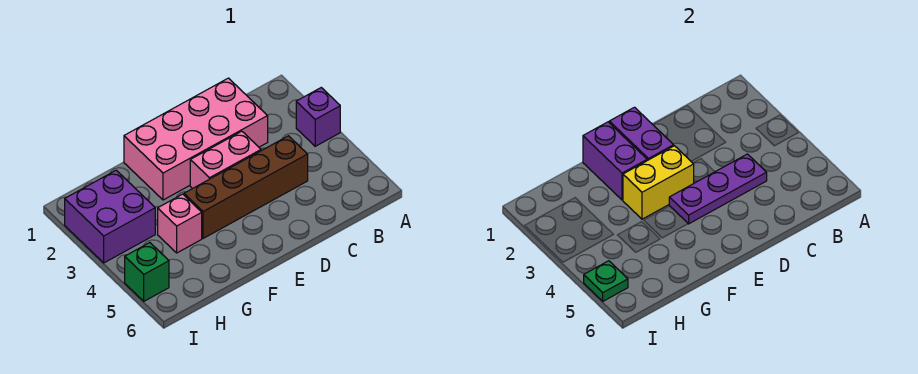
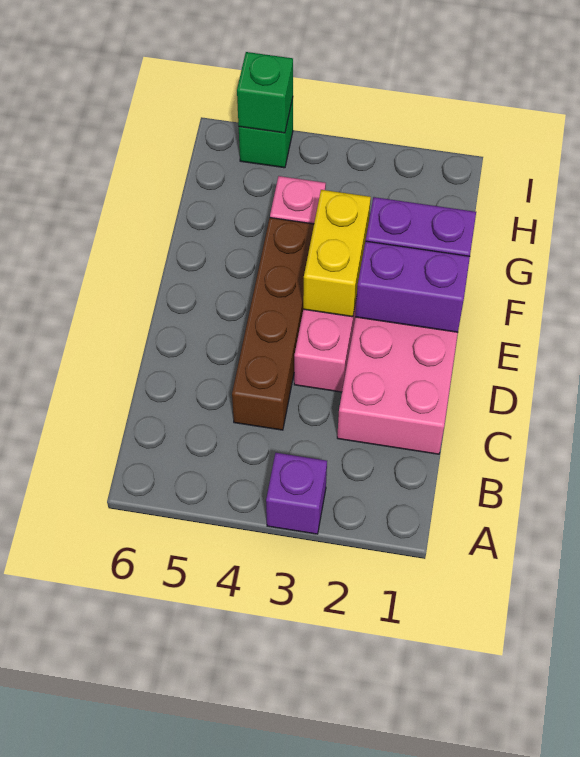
purple plate C4:E4 level 2 -> none
purple brick H2:I3 level 1 -> none
green plate I5 level 2 -> green brick I5 level 2

